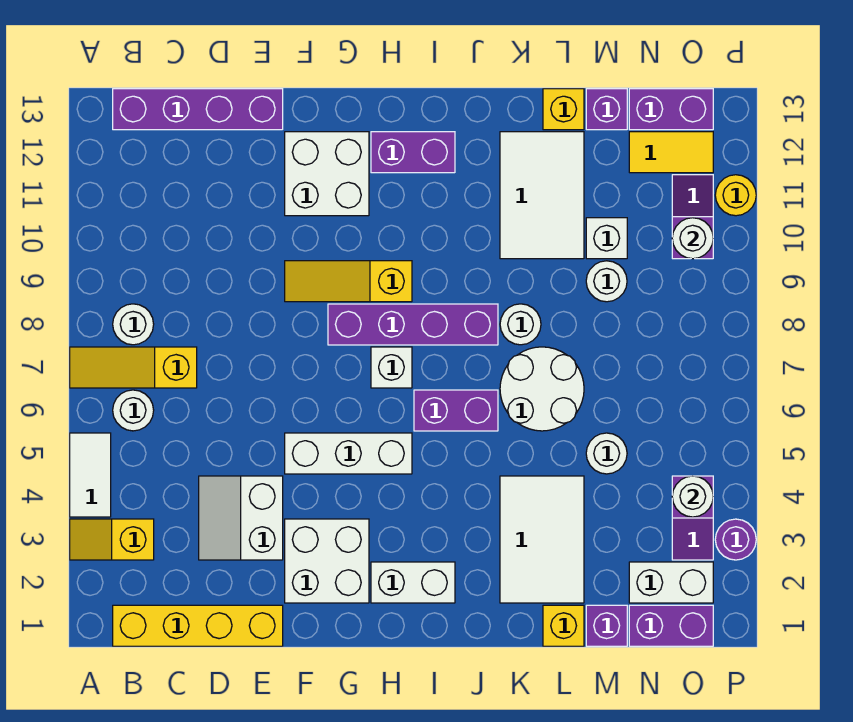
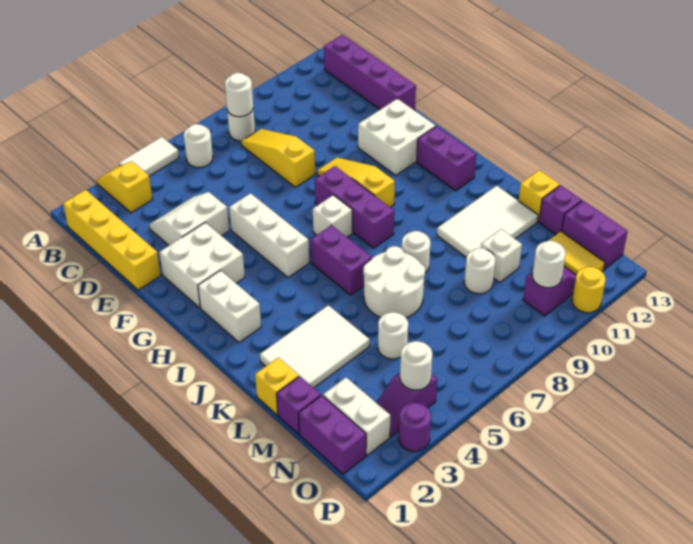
yellow slope A7:C7 level 1 top C -> yellow slope C8:E8 level 1 top E
none -> white round brick B8 level 2
purple brick G8:J8 level 1 -> purple brick G8:I8 level 1

